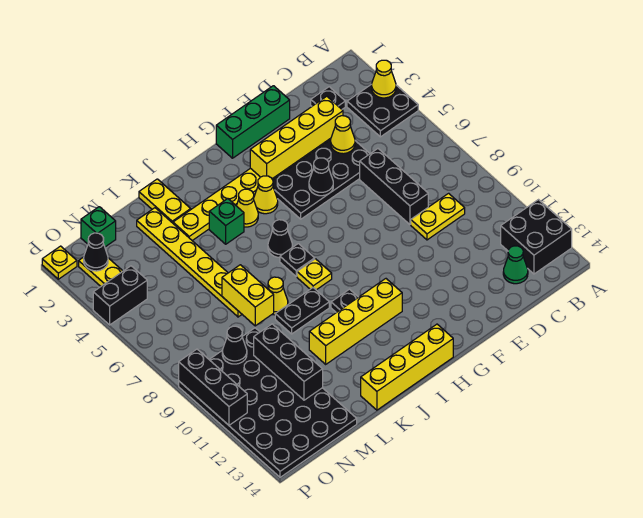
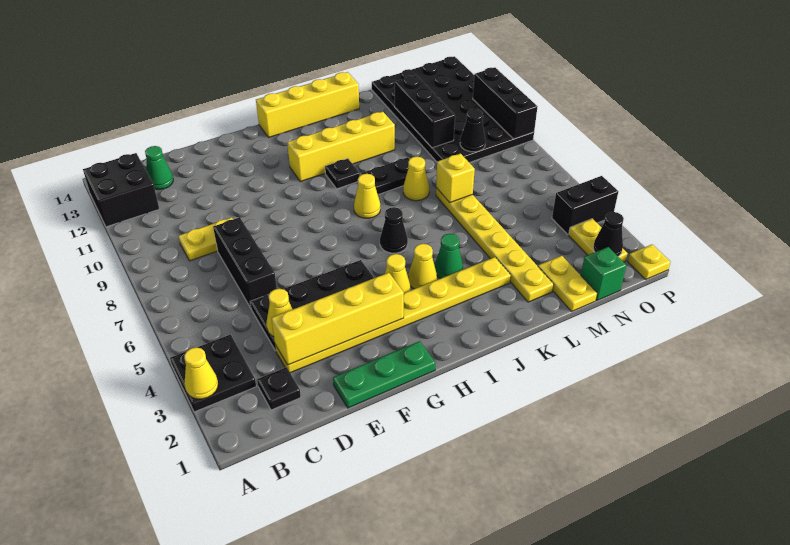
green brick E1:G1 level 1 -> green plate E1:G1 level 1
black cone F5 level 2 -> none
black plate I7 level 1 -> none
yellow plate I8 level 1 -> yellow cone I8 level 1
green brick J4 level 1 -> green cone J4 level 1
yellow plate K1:K2 level 1 -> yellow plate M1:M2 level 1
yellow brick L7:L8 level 2 -> yellow brick L7 level 2

